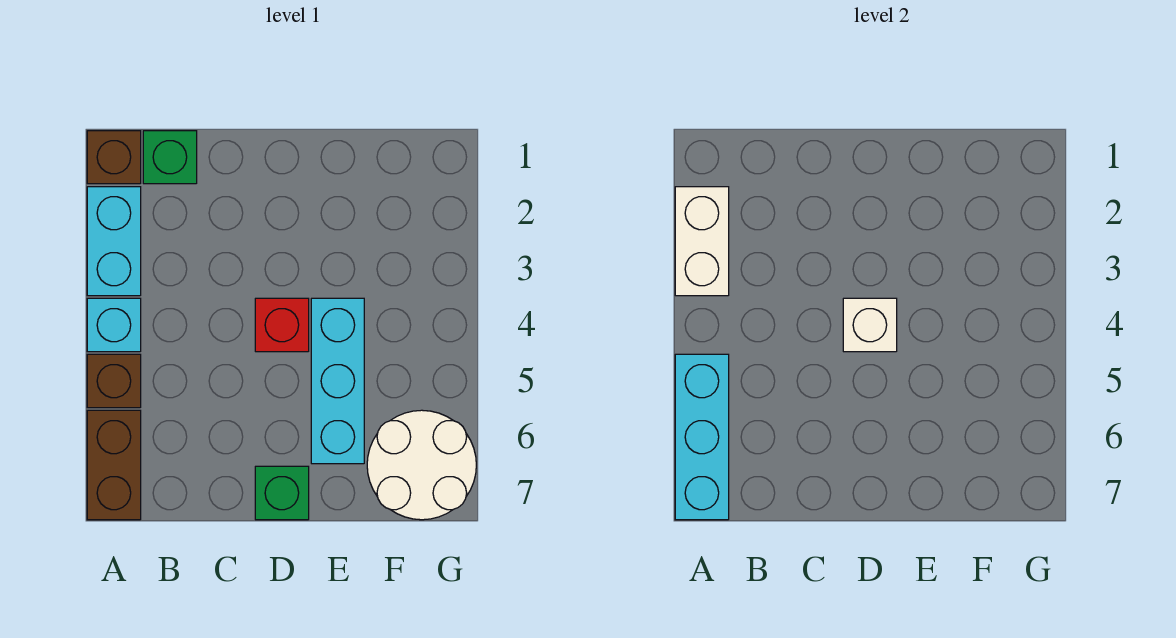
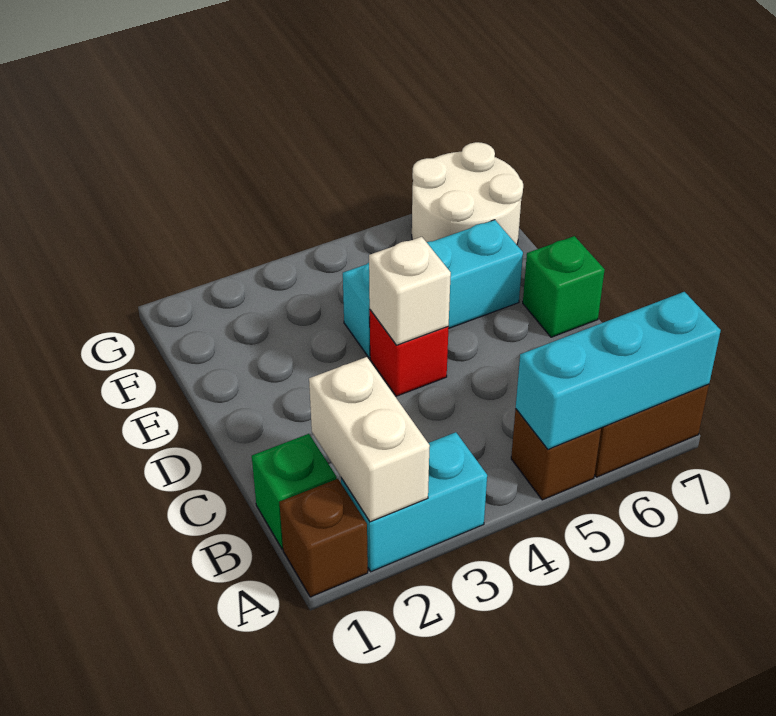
white brick A2:A3 level 2 -> white brick A2:B2 level 2
cyan brick A4 level 1 -> none

